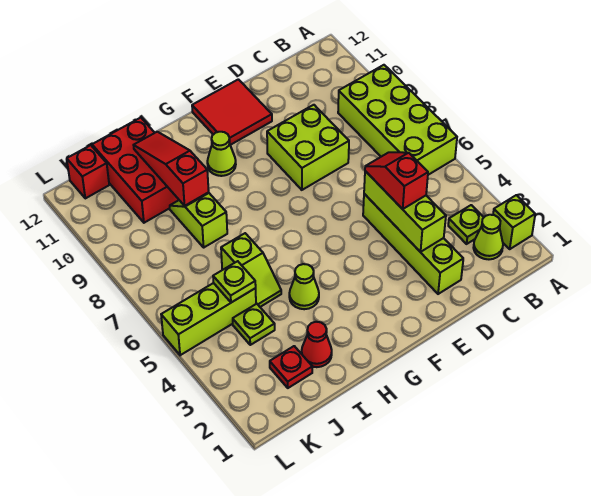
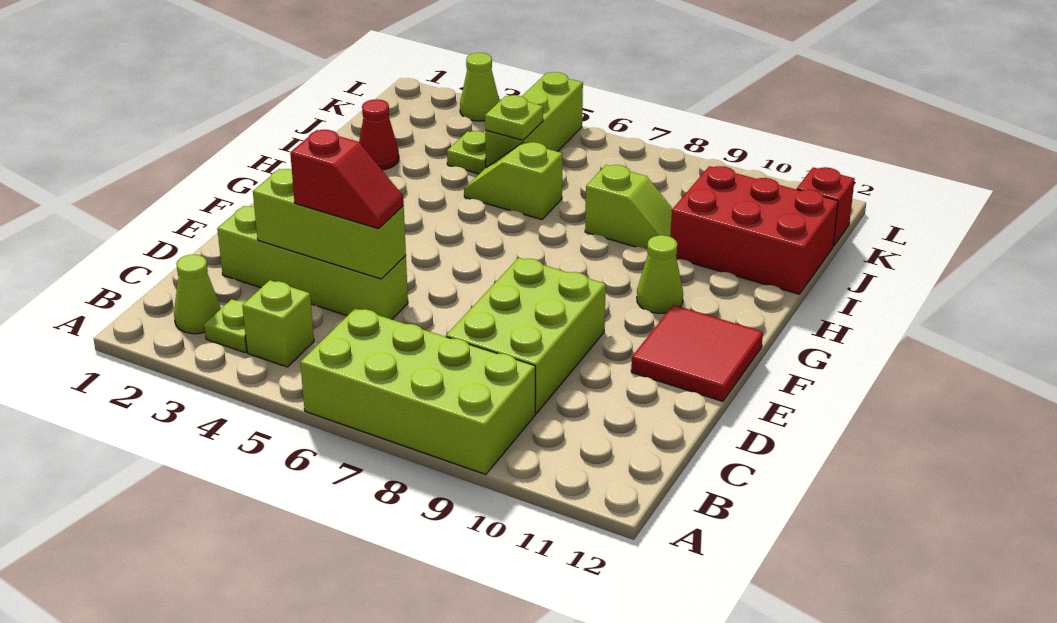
lime brick A2 level 1 -> lime brick B4 level 1
lime brick D8:E9 level 1 -> lime brick C8:E9 level 1
lime cone H4 level 1 -> lime cone L3 level 1
red slope I9:I11 level 2 top 9 -> none
red plate J2 level 1 -> none

